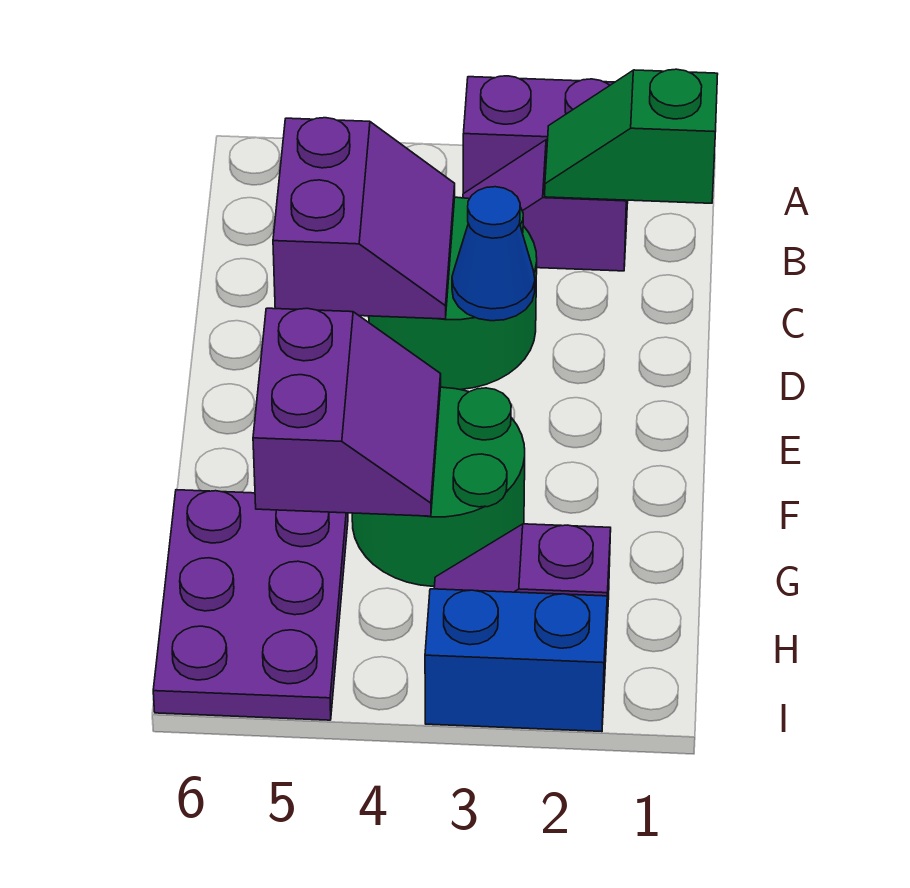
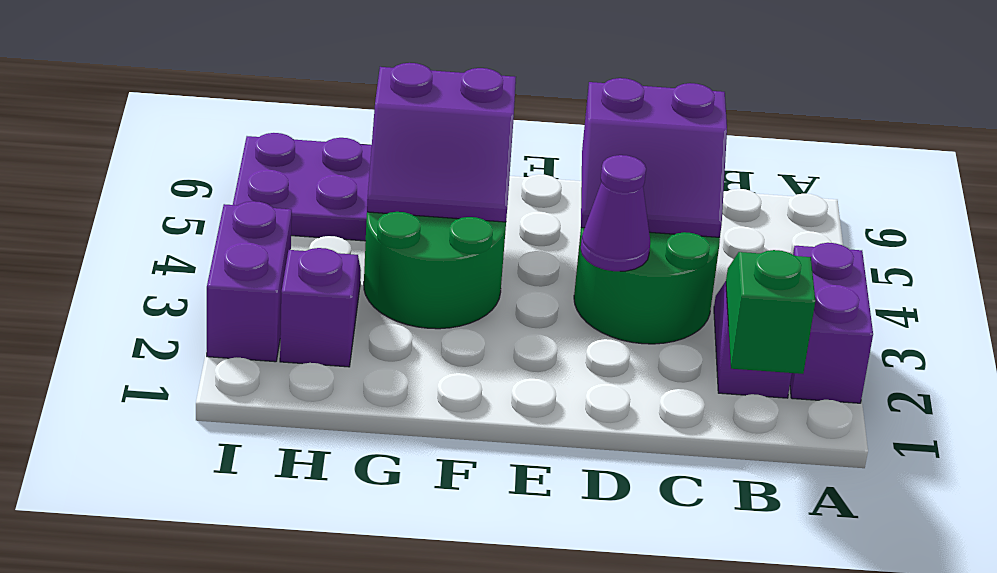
blue cone D3 level 2 -> purple cone D3 level 2
blue brick I2:I3 level 1 -> purple brick I2:I3 level 1

